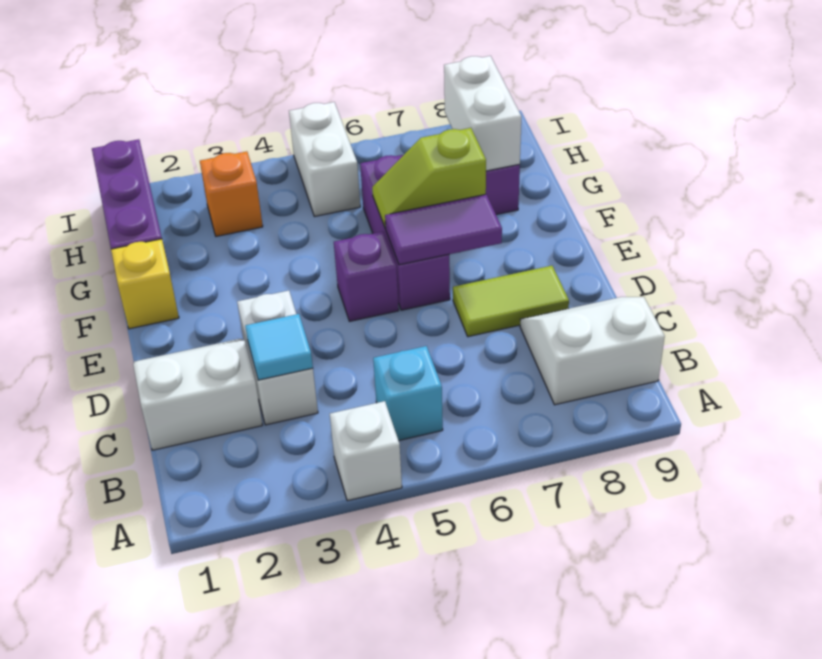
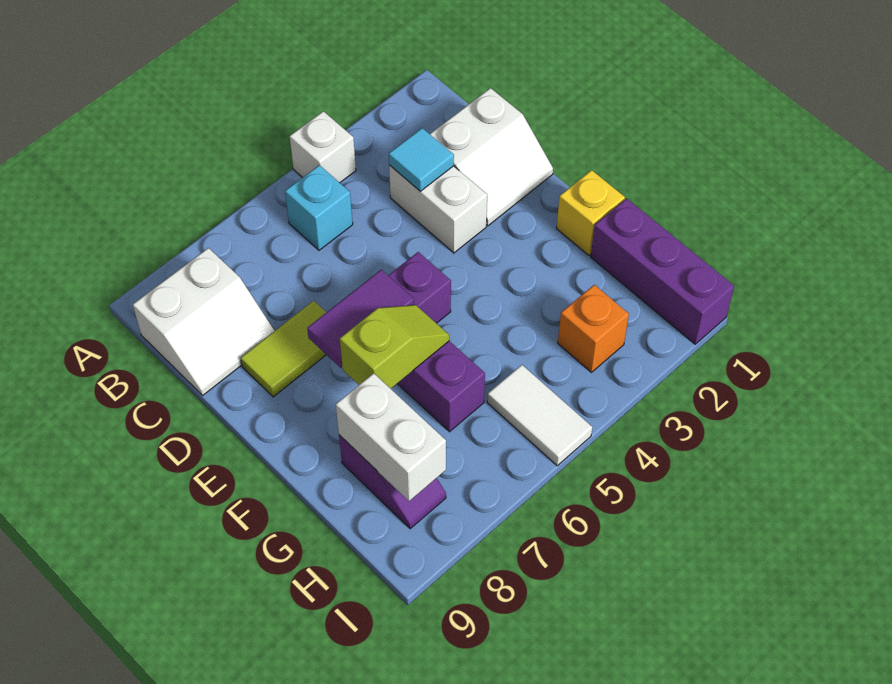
white brick H5:I5 level 1 -> white tile H5:I5 level 1

